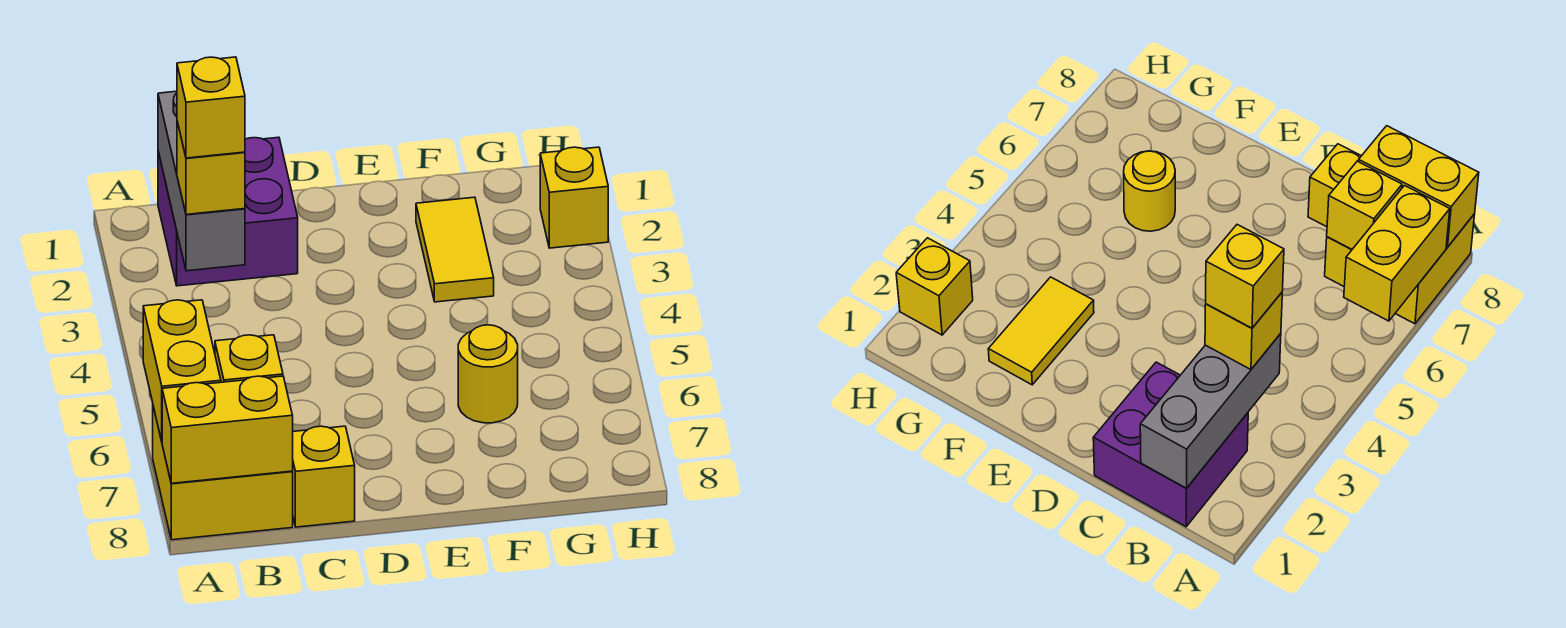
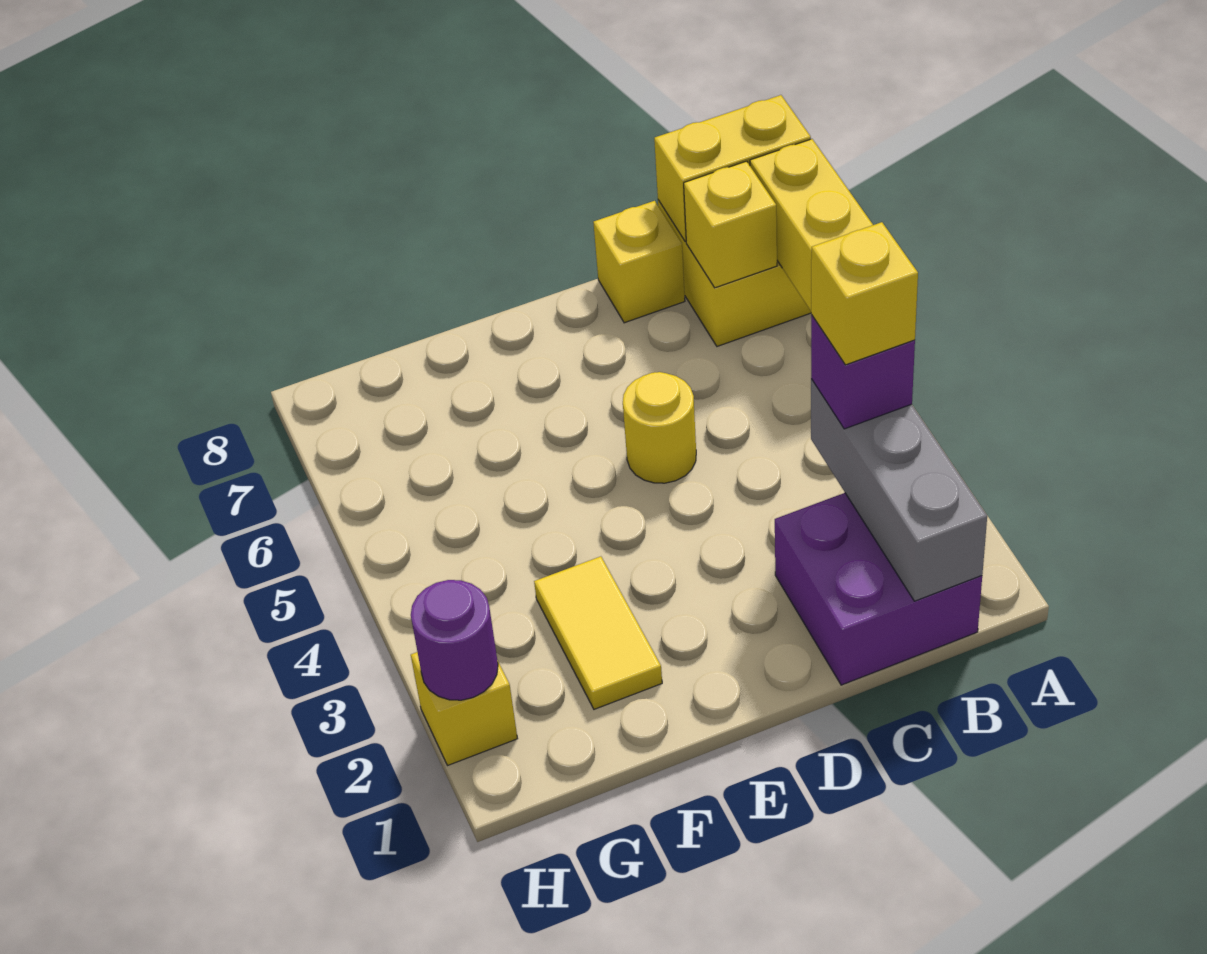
yellow brick B3 level 3 -> purple brick B3 level 3
yellow round brick F6 level 1 -> yellow round brick D5 level 1
none -> purple round brick H2 level 2

